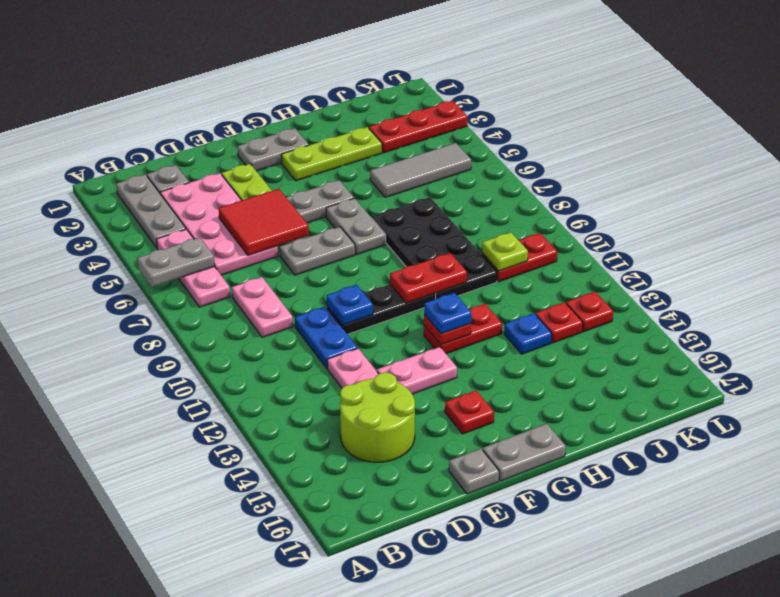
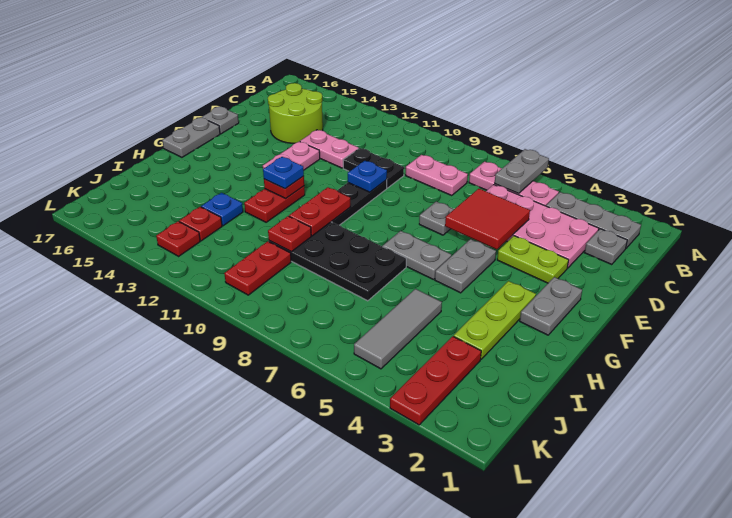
blue plate D10:D11 level 1 -> black plate D10:D11 level 1
grey plate E7:F7 level 1 -> grey plate E7 level 1
red plate F15 level 1 -> red plate I10 level 2
lime plate J10 level 2 -> none

